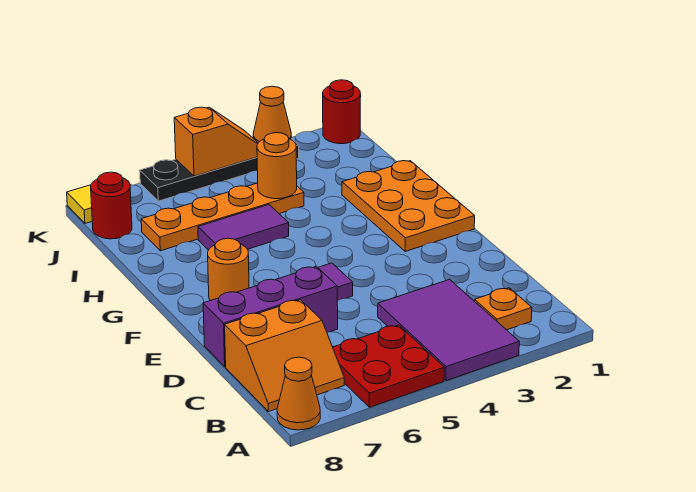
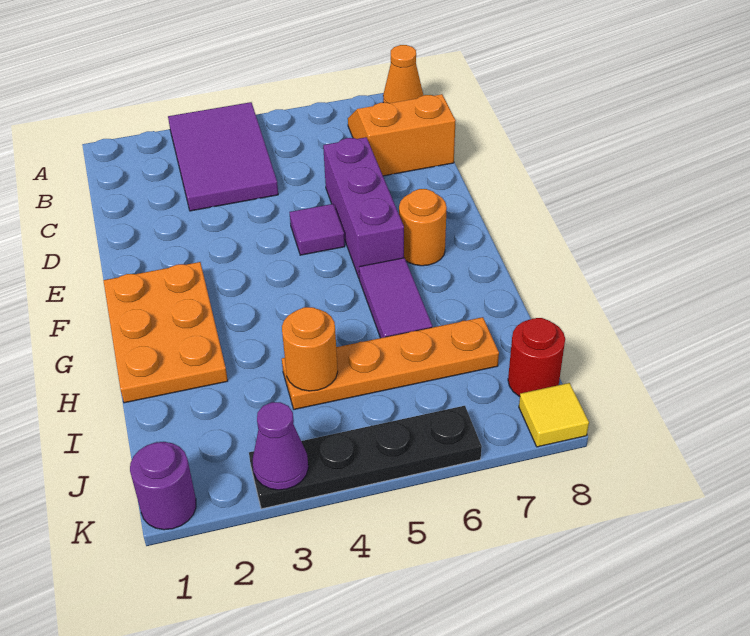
red plate A5:B6 level 1 -> none
orange plate B2 level 1 -> none
purple brick D6:D8 level 1 -> purple brick D6:F6 level 1
purple tile H5:H6 level 1 -> purple tile G6:H6 level 1
red round brick K1 level 1 -> purple round brick K1 level 1
orange cone K3 level 2 -> purple cone K3 level 2
orange slope K4:K5 level 2 top 5 -> none

